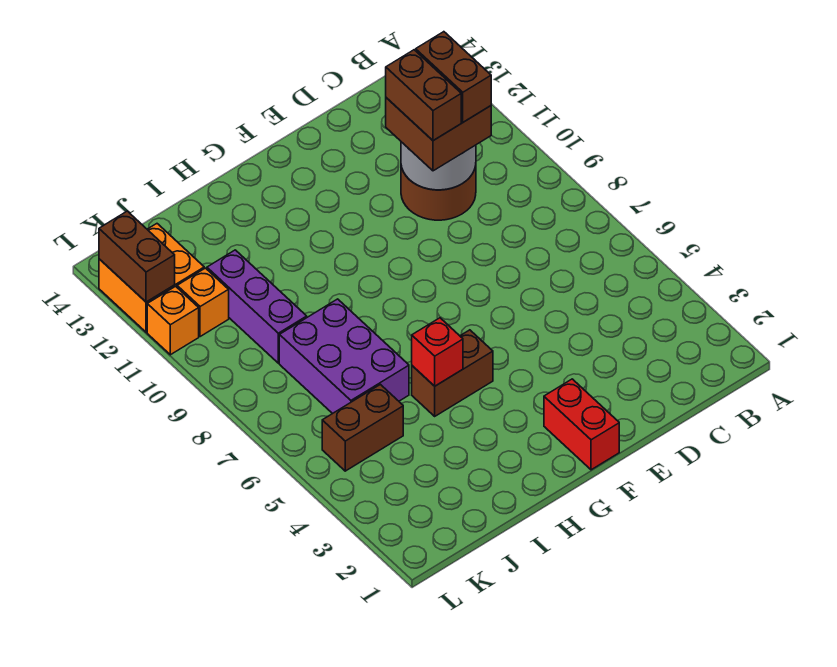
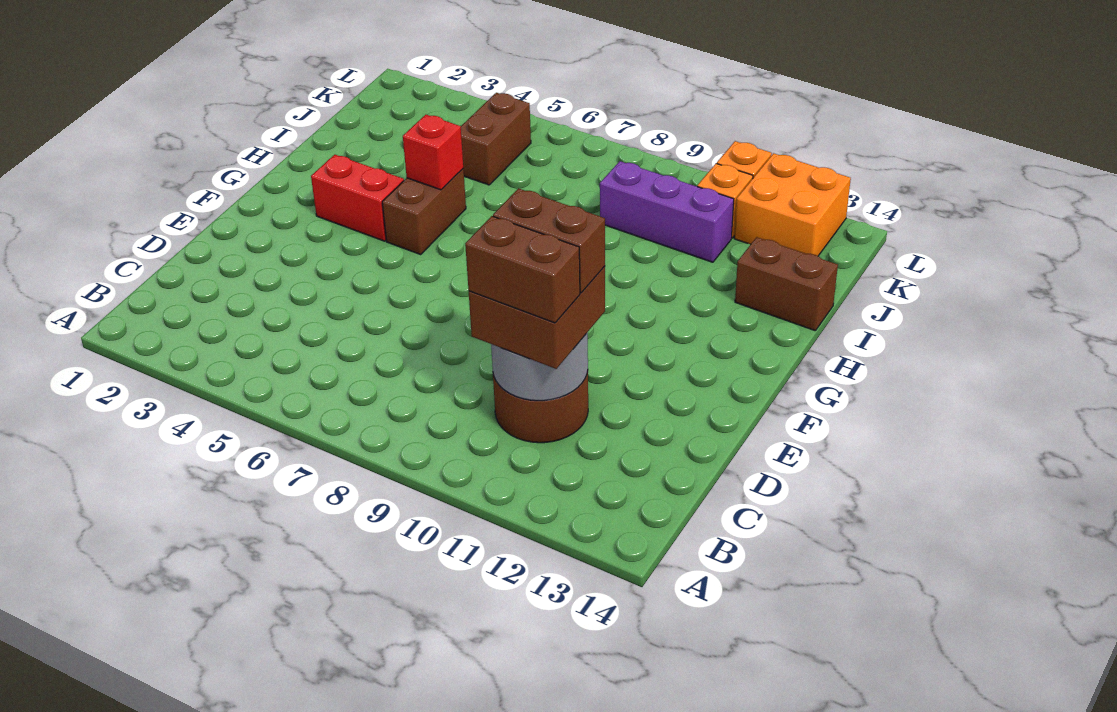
red brick F1:F2 level 1 -> red brick G3:G4 level 1
purple brick I6:J8 level 1 -> none
brown brick L12:L13 level 2 -> brown brick I13:I14 level 1

